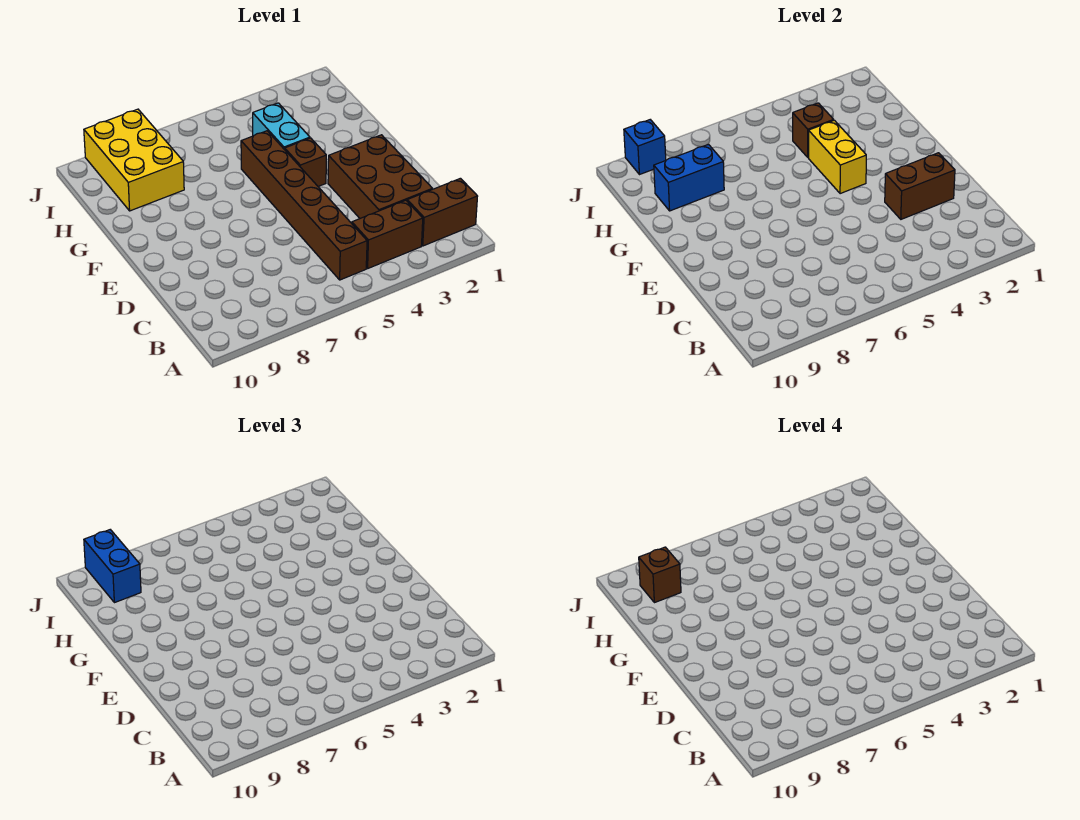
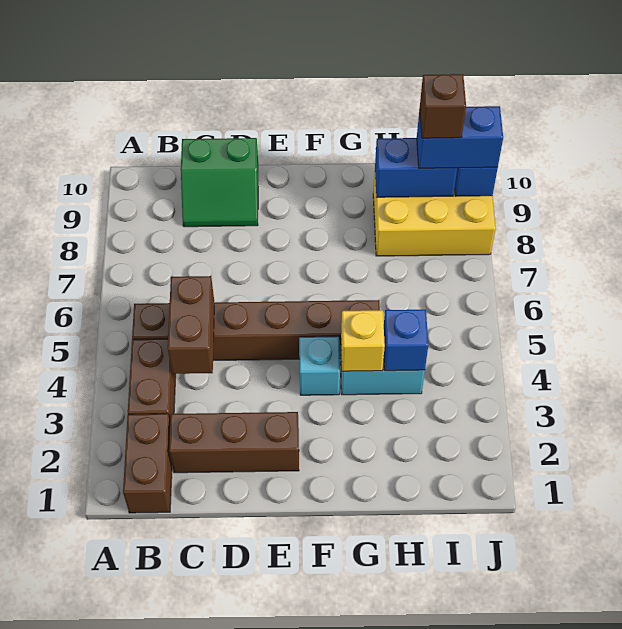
brown brick C2:E3 level 1 -> brown brick C2:E2 level 1
none -> green slope C9:D10 level 1 top 10
brown brick D2:D3 level 2 -> brown brick C4:C5 level 2
brown brick F4 level 1 -> cyan brick F4 level 1
yellow brick F4:G4 level 2 -> yellow brick G4 level 2
brown brick H4 level 2 -> blue brick H4 level 2
blue brick H8:H9 level 2 -> blue brick H9:I9 level 2

